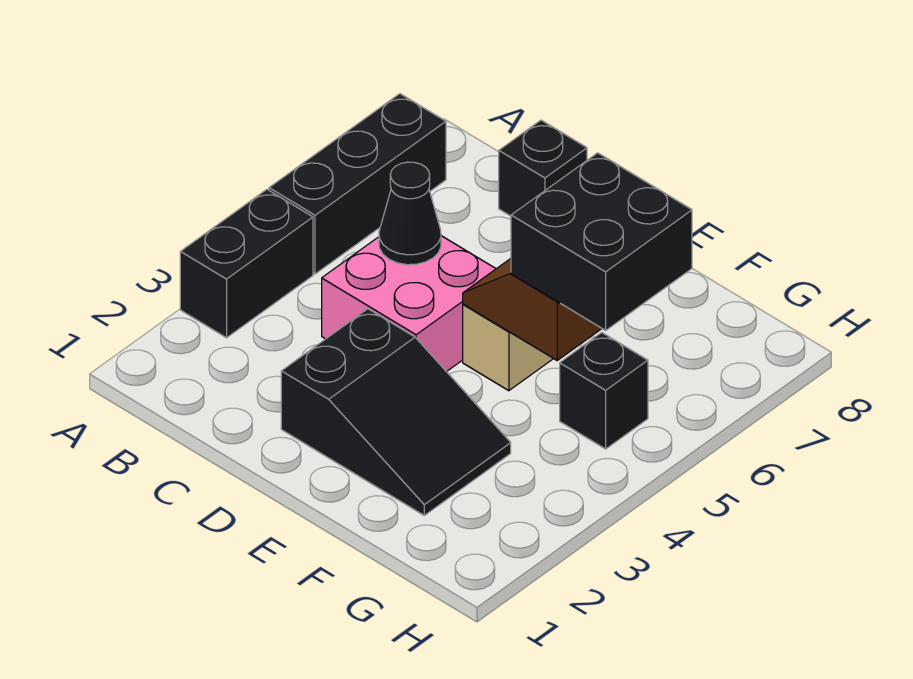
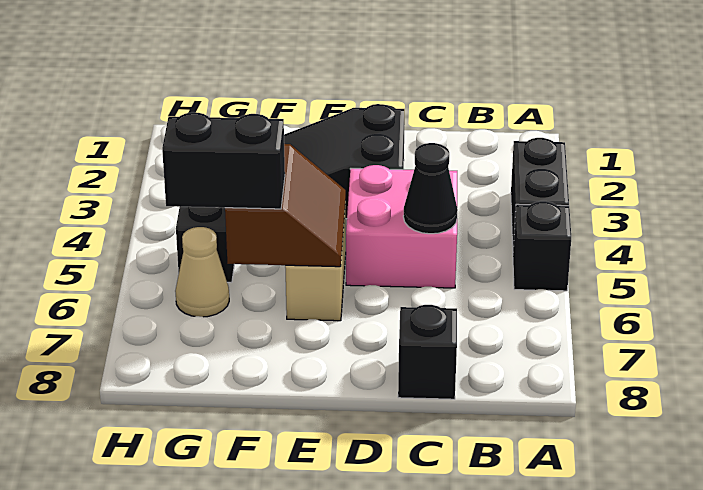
black brick A5:A7 level 1 -> black brick A5 level 1
black brick F5:G6 level 3 -> black brick F6:G6 level 3
none -> tan cone G6 level 1

